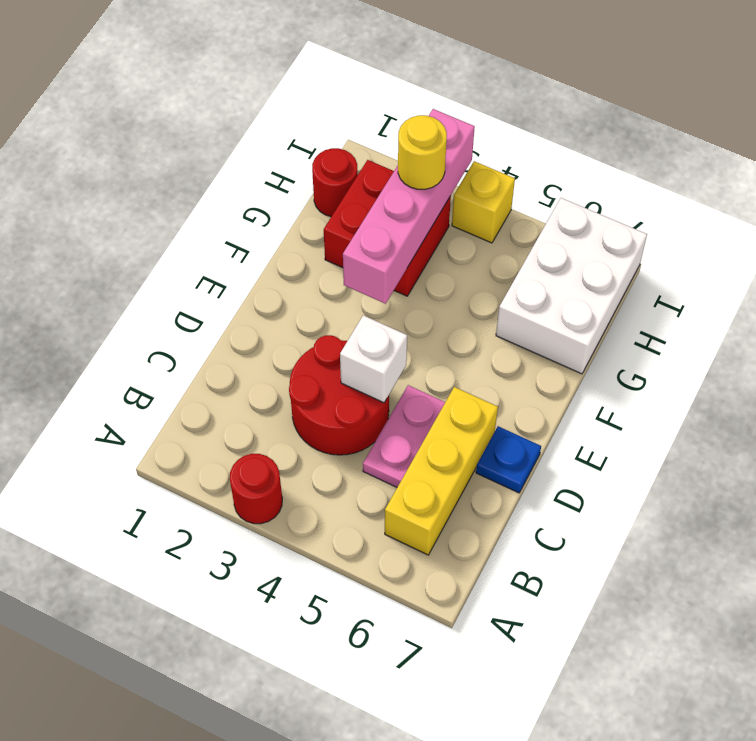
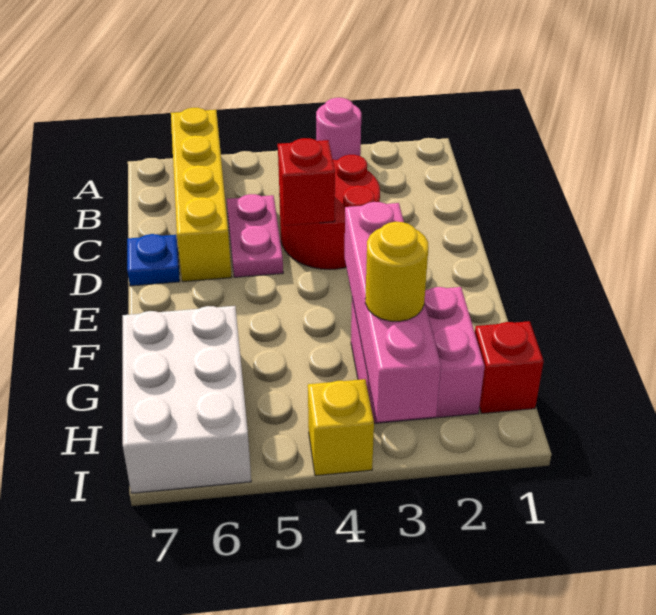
red round brick A3 level 1 -> pink round brick A3 level 1
yellow brick B6:D6 level 1 -> yellow brick A6:D6 level 1
white brick D4 level 2 -> red brick D4 level 2
red brick G2:H3 level 1 -> pink brick G2:H3 level 1
red round brick H1 level 1 -> red brick H1 level 1

